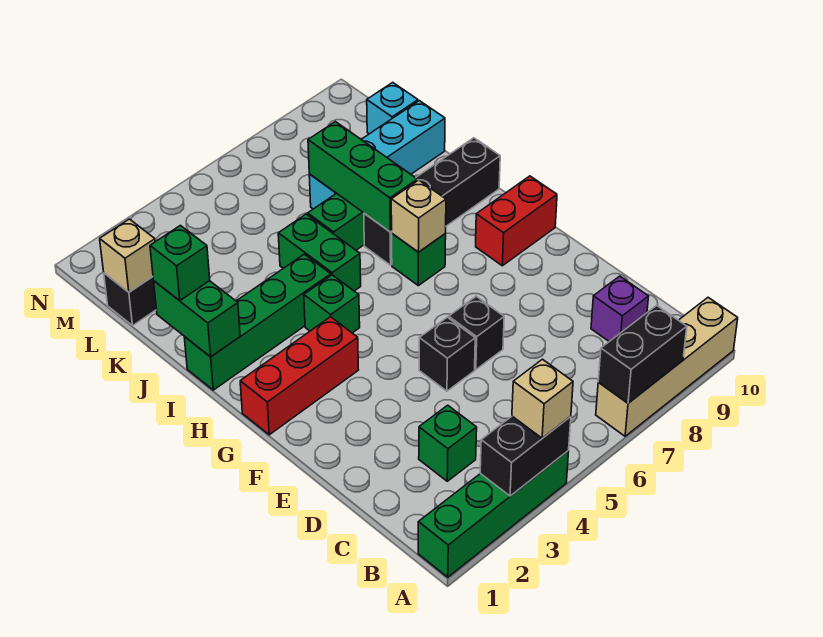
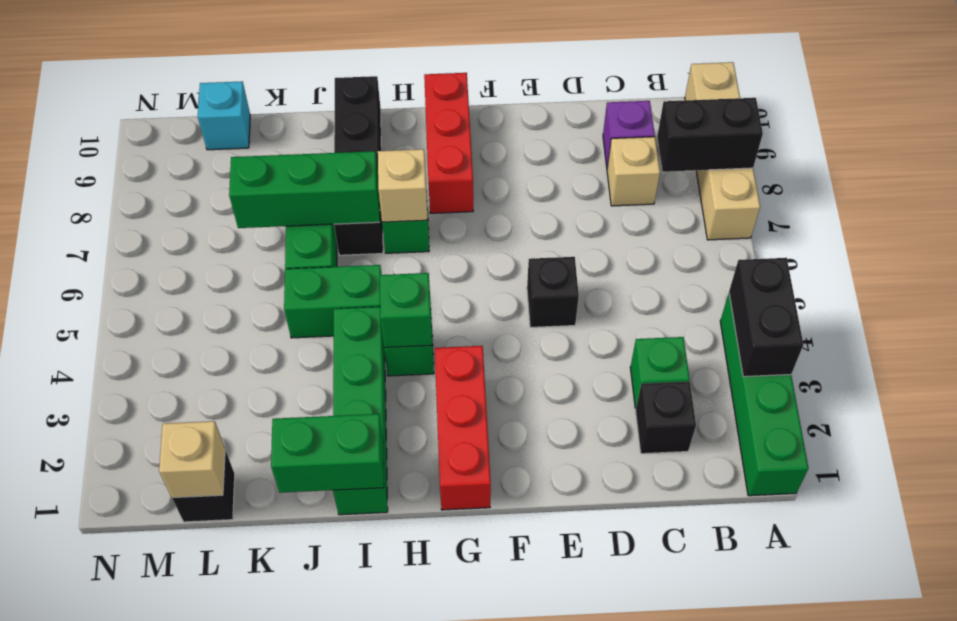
tan brick A4 level 3 -> tan brick C8 level 1
black brick A7:A8 level 2 -> black brick A8:B8 level 2
black brick E6 level 1 -> black brick C2 level 1
red brick G9:G10 level 1 -> red brick G8:G10 level 1
green brick J1 level 3 -> green brick H4 level 2
cyan brick K7:K10 level 1 -> none

